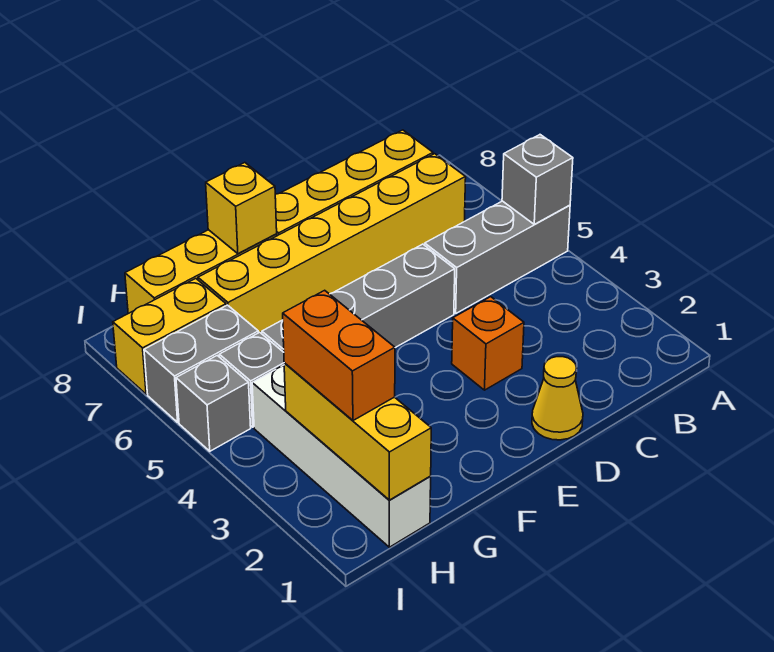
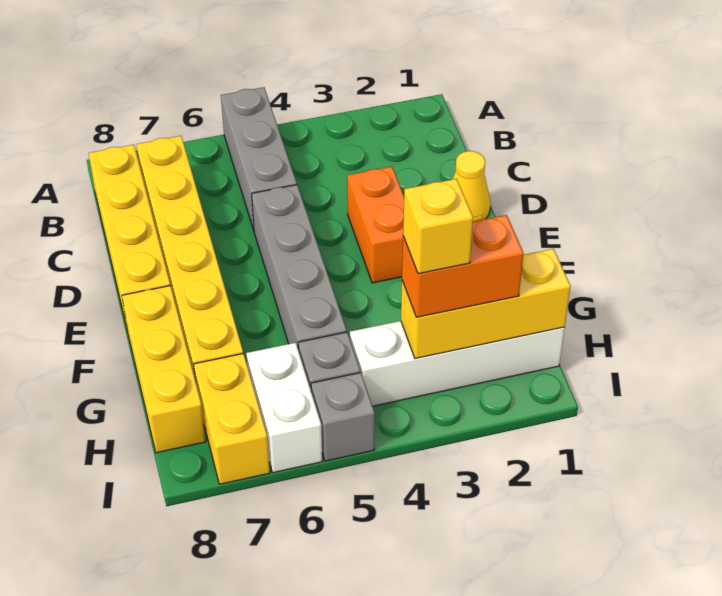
grey brick A5 level 2 -> none
orange brick D3 level 1 -> orange brick D3:E3 level 1
yellow brick F8 level 2 -> yellow brick H3 level 4
grey brick H6:I6 level 1 -> white brick H6:I6 level 1

